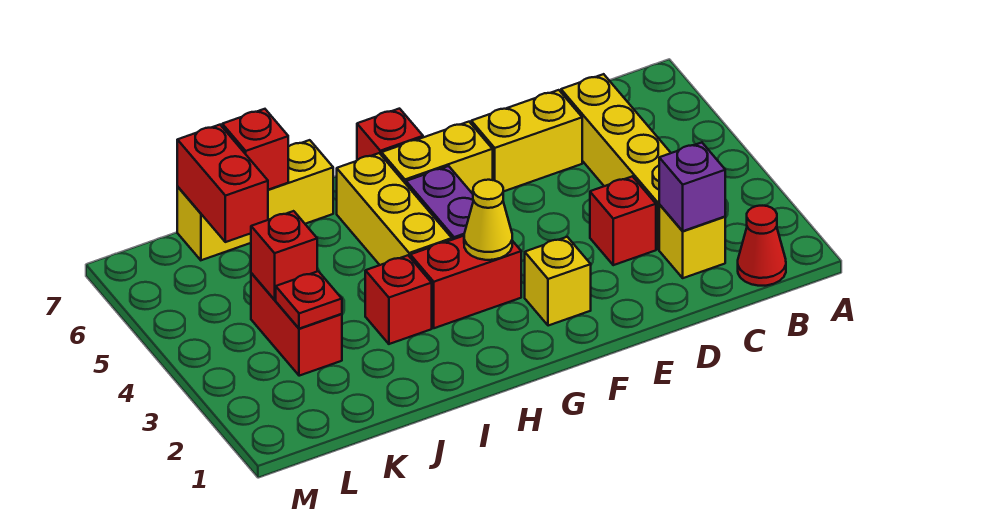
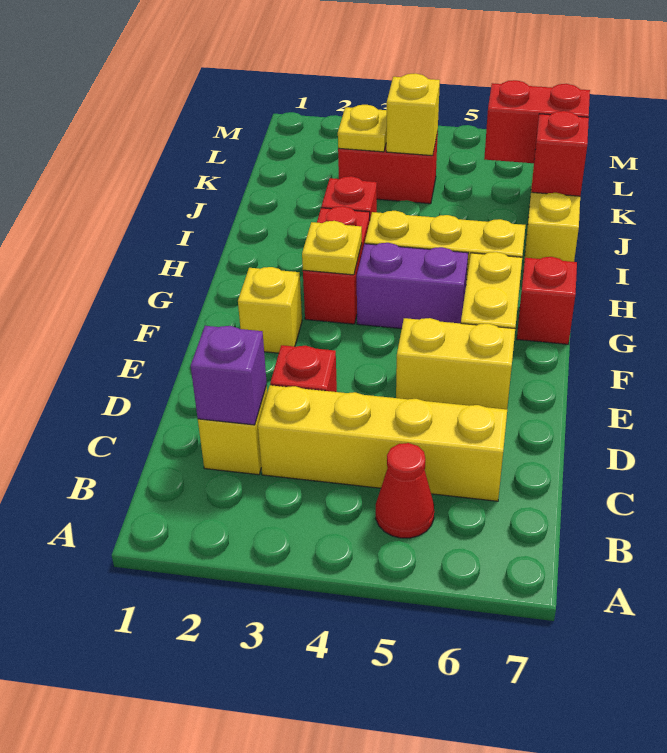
red cone B1 level 1 -> red cone B5 level 1
yellow brick D6:E6 level 1 -> yellow brick E5:E6 level 1
yellow cone G3 level 2 -> yellow plate G3 level 2
red plate K3 level 2 -> yellow plate K3 level 2
red brick K4 level 2 -> yellow brick K4 level 2

